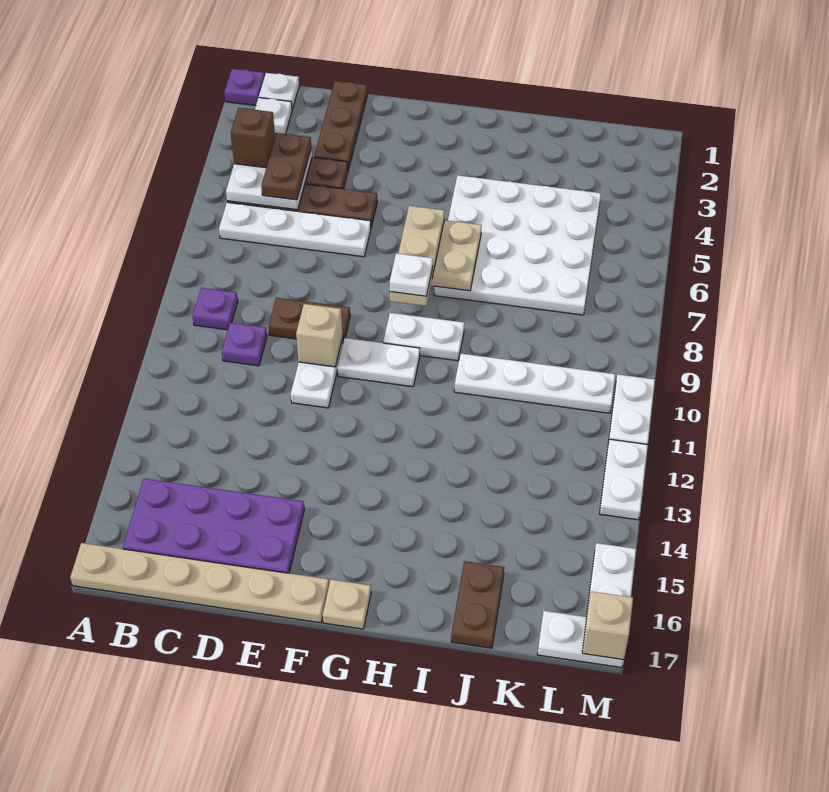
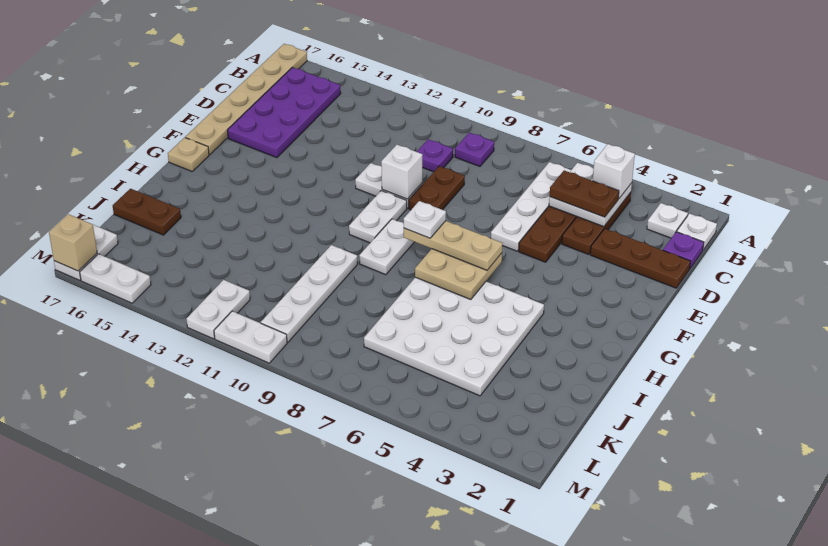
purple plate A1 level 1 -> purple plate C1 level 1
brown brick B4 level 3 -> white brick B4 level 3
tan brick E10 level 2 -> white brick E10 level 2
white plate M12:M13 level 1 -> white plate L12:M12 level 1

